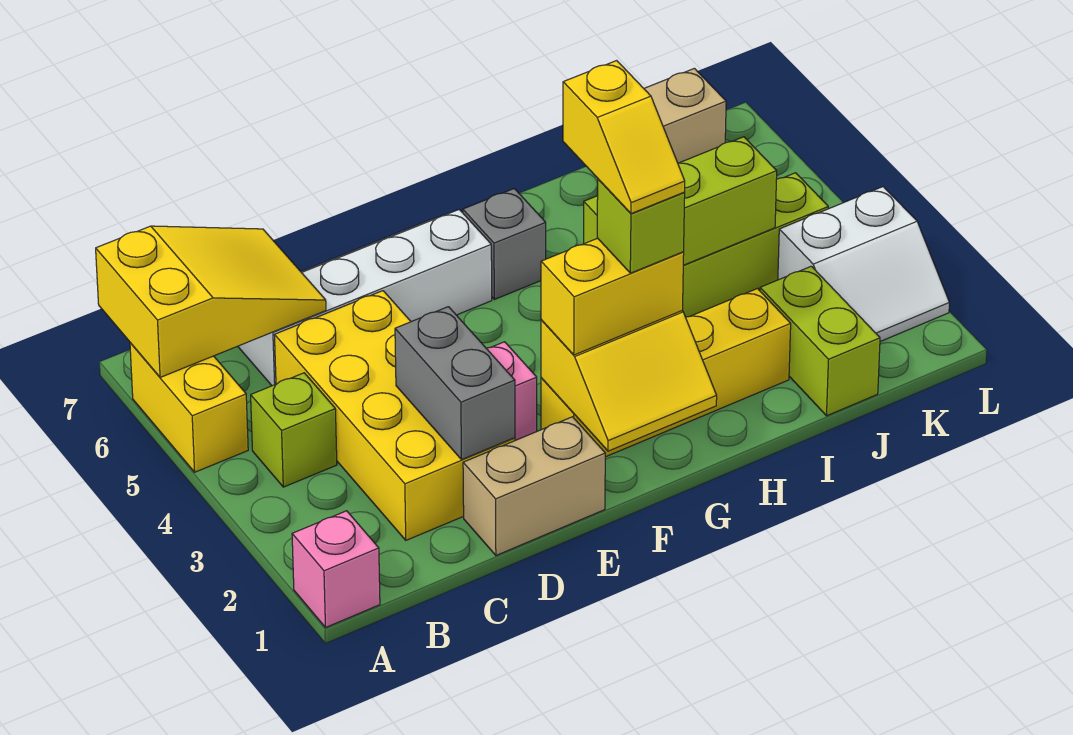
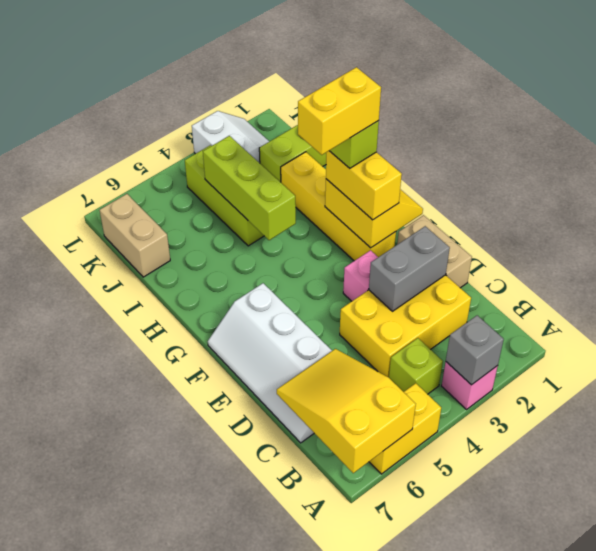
pink brick A1 level 1 -> pink brick A3 level 1
yellow brick C2:D5 level 1 -> yellow brick C2:D4 level 1
yellow slope G2:G3 level 5 top 3 -> yellow brick G2:G3 level 5
grey brick G6 level 1 -> grey brick A3 level 2

